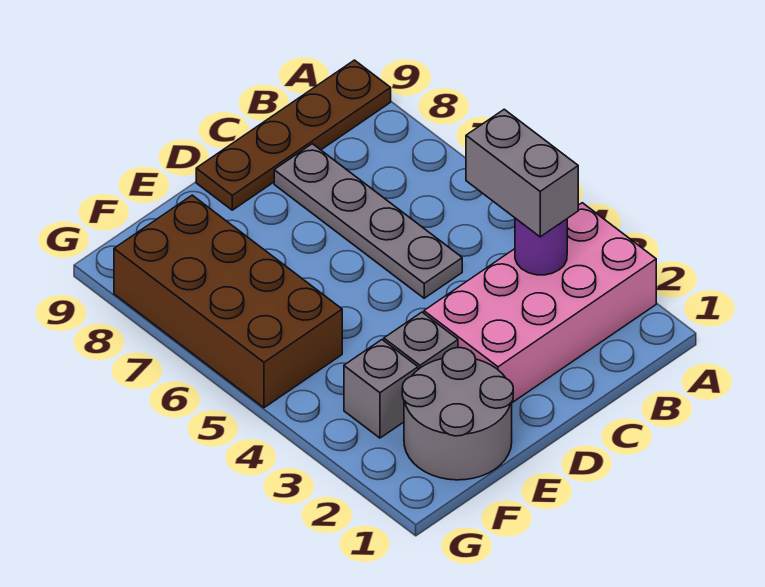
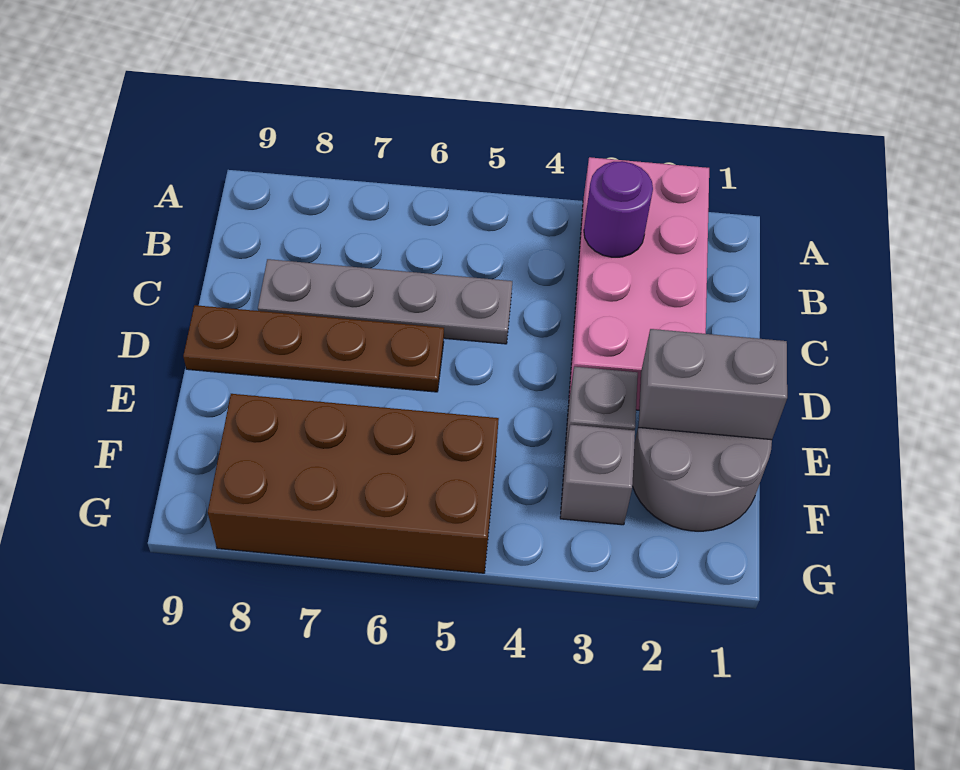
brown plate A9:D9 level 1 -> brown plate D6:D9 level 1
grey brick B3:B4 level 3 -> grey brick E1:E2 level 2

